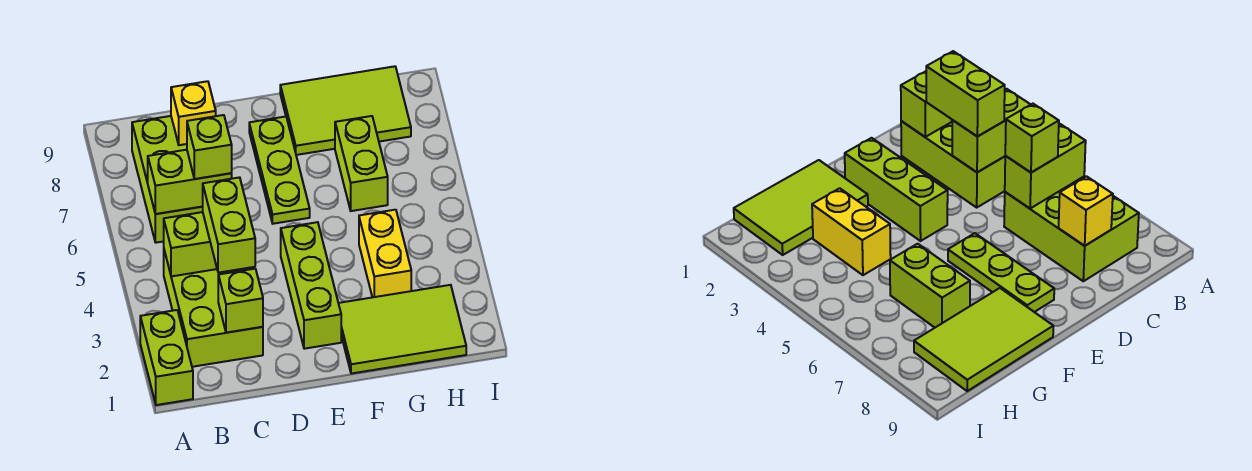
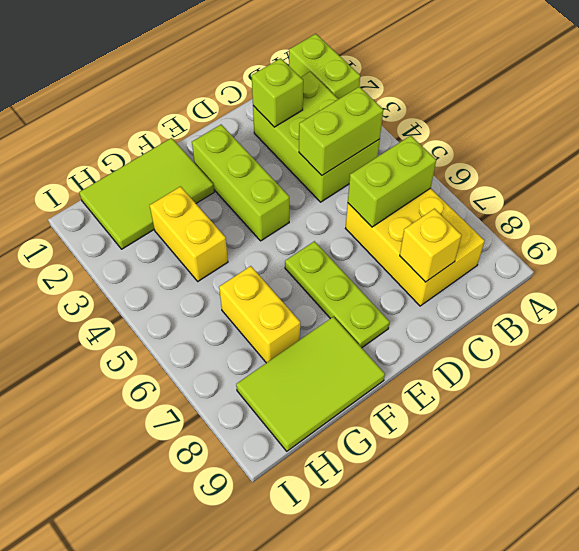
lime brick B6:C8 level 1 -> yellow brick B6:C8 level 1
lime brick C3:C4 level 3 -> none
lime brick C6 level 3 -> none
lime brick G6:G7 level 1 -> yellow brick G6:G7 level 1

